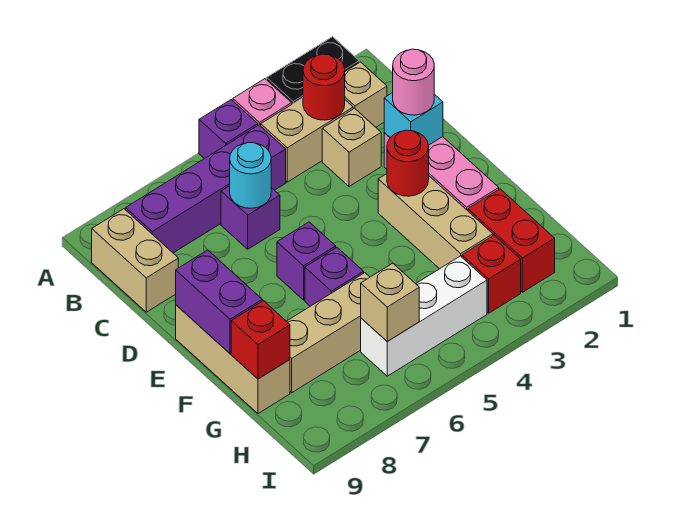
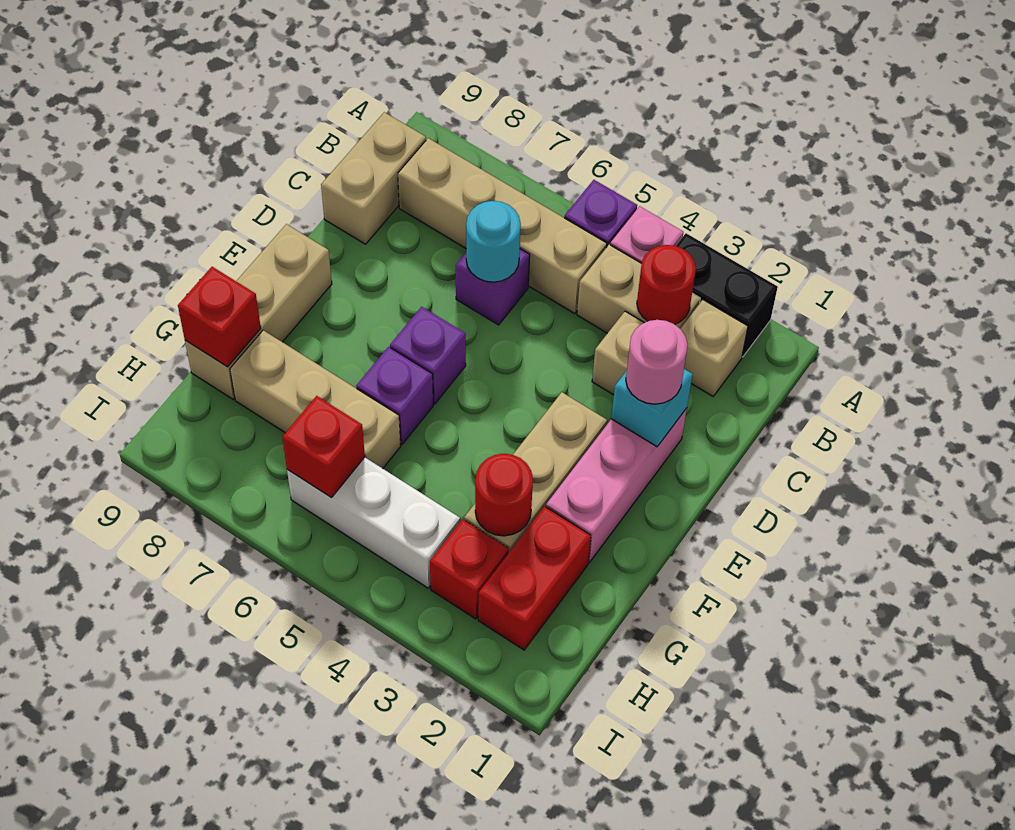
purple brick B5:B8 level 1 -> tan brick B5:B8 level 1
red round brick E3 level 2 -> red round brick G3 level 2
purple brick E9:F9 level 2 -> none
tan brick H6 level 2 -> red brick H6 level 2

